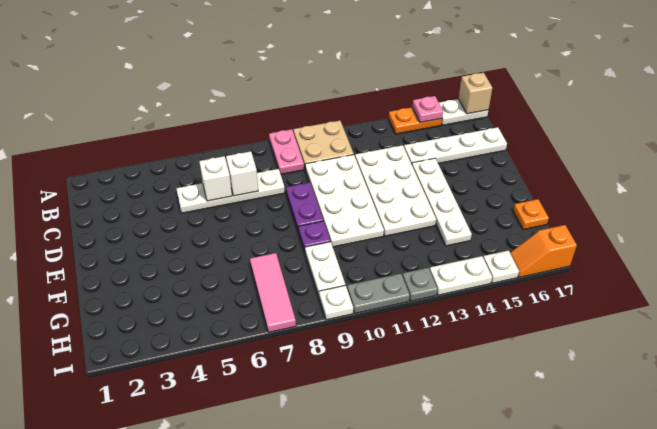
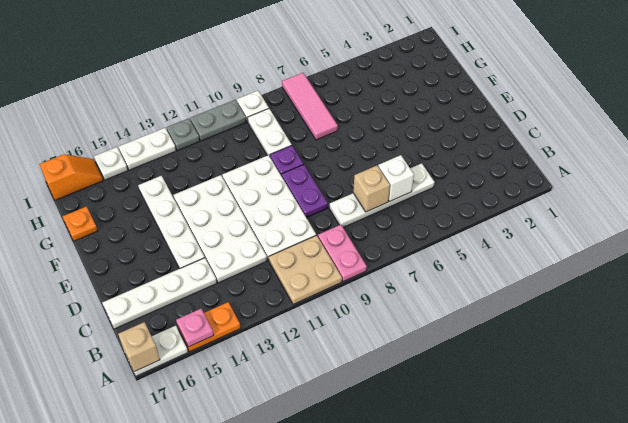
white brick C7 level 2 -> tan brick C7 level 2

